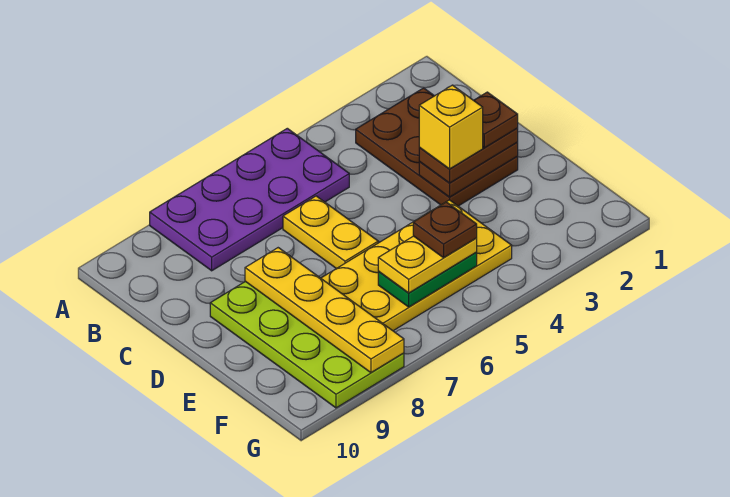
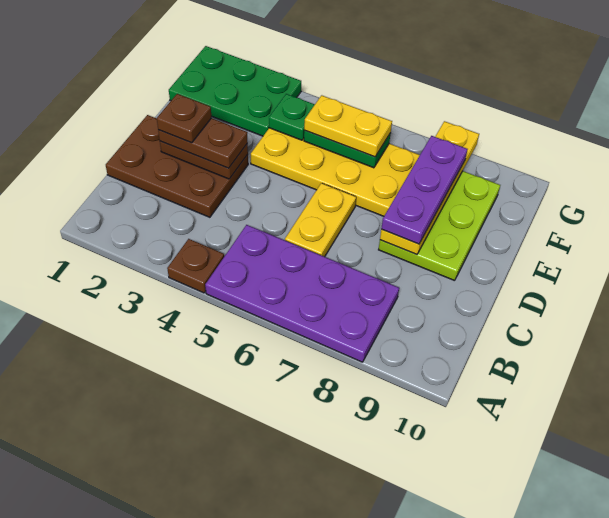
brown plate B2:D3 level 1 -> brown plate C1:D3 level 1
yellow brick D3 level 4 -> none
lime plate D8:G9 level 1 -> lime plate D8:F9 level 1
none -> purple plate D8:F8 level 3
none -> green plate F1:G3 level 1
none -> green plate F4 level 2
brown plate F5 level 4 -> brown plate A4 level 1

